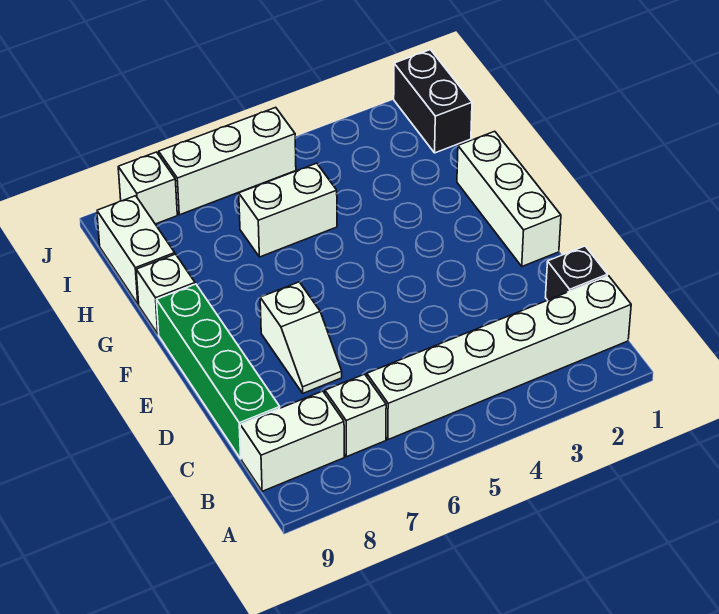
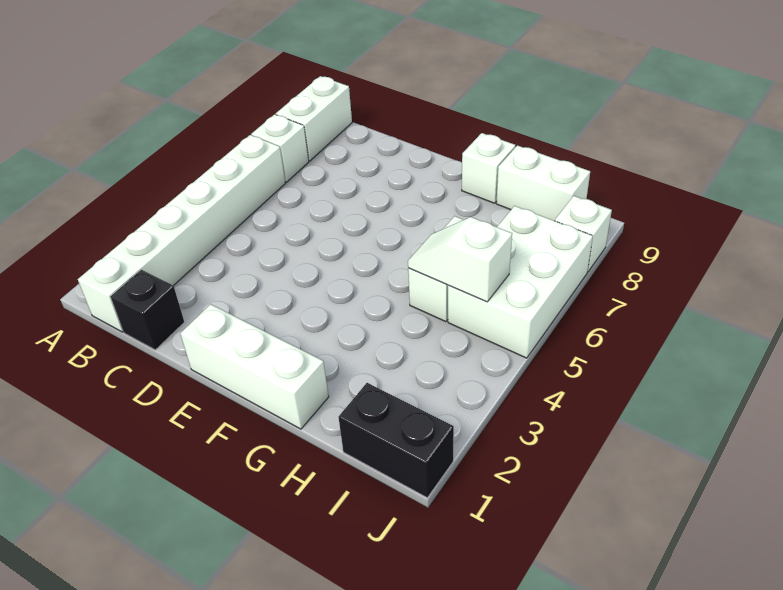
green brick C9:F9 level 1 -> none
white slope D7:E7 level 1 top E -> white slope H5:I5 level 2 top I
white brick J5:J7 level 1 -> white brick I5:J7 level 1

